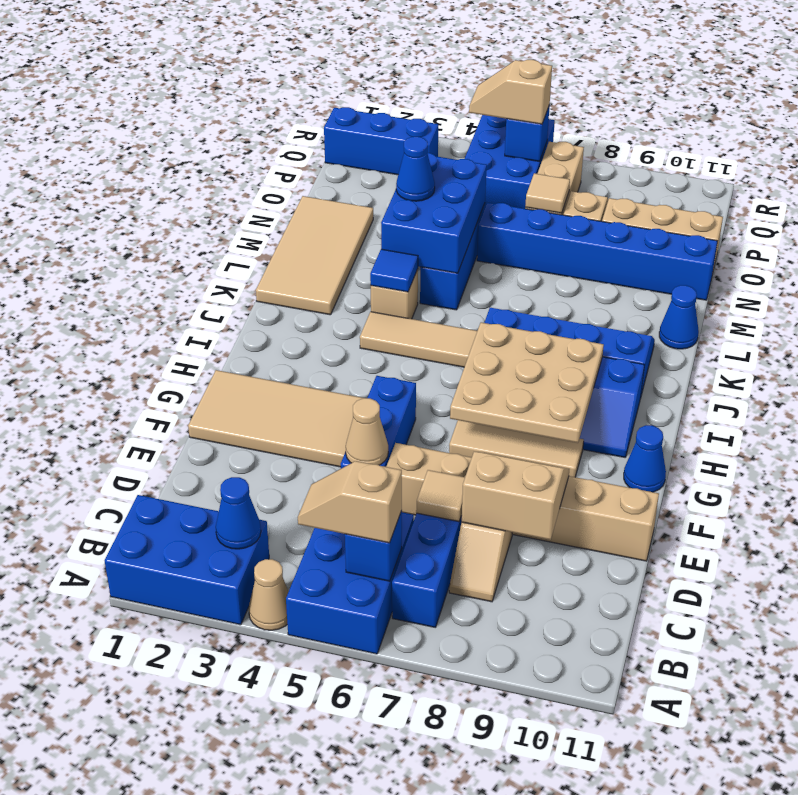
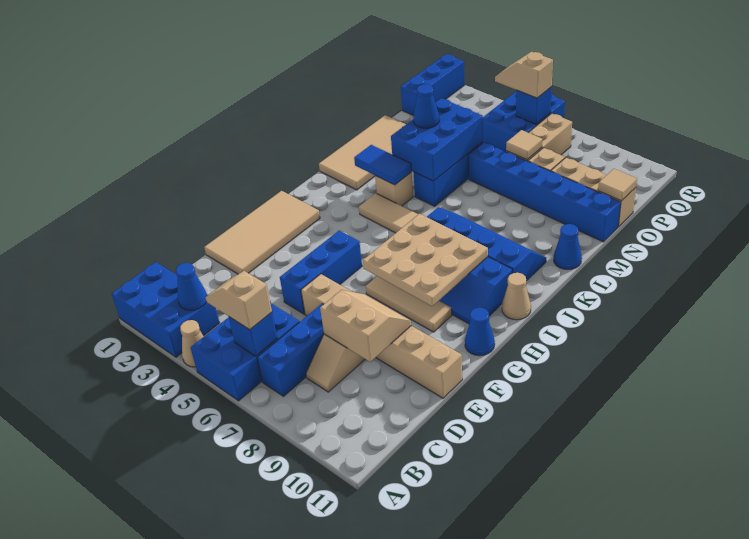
tan tile D7 level 2 -> tan tile O11 level 2
tan cone E5 level 2 -> tan cone I11 level 1
tan tile F1:G4 level 1 -> tan tile E1:H2 level 1
blue tile K4 level 2 -> blue tile K3:K4 level 2
blue brick Q1:Q3 level 1 -> blue brick P1:R1 level 1

